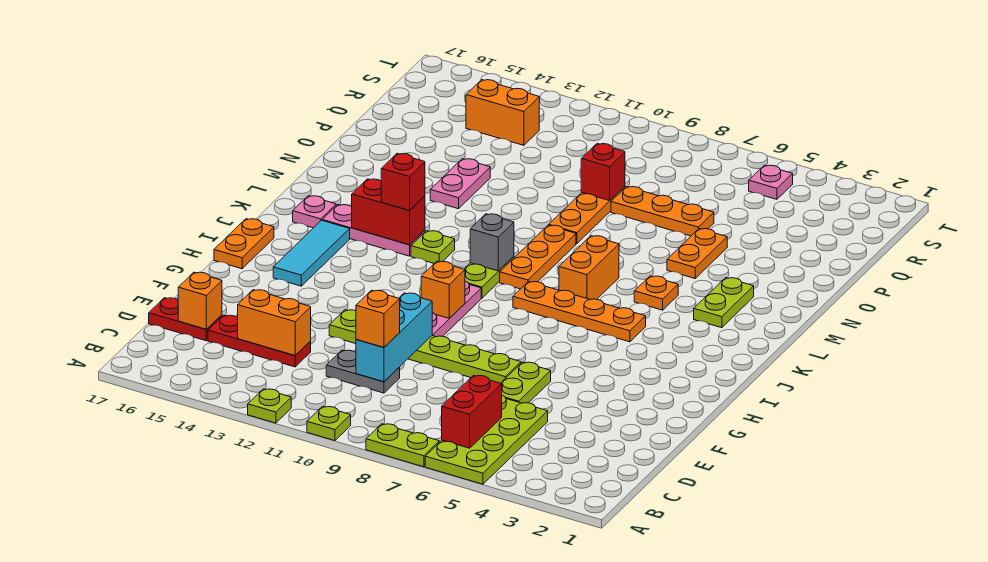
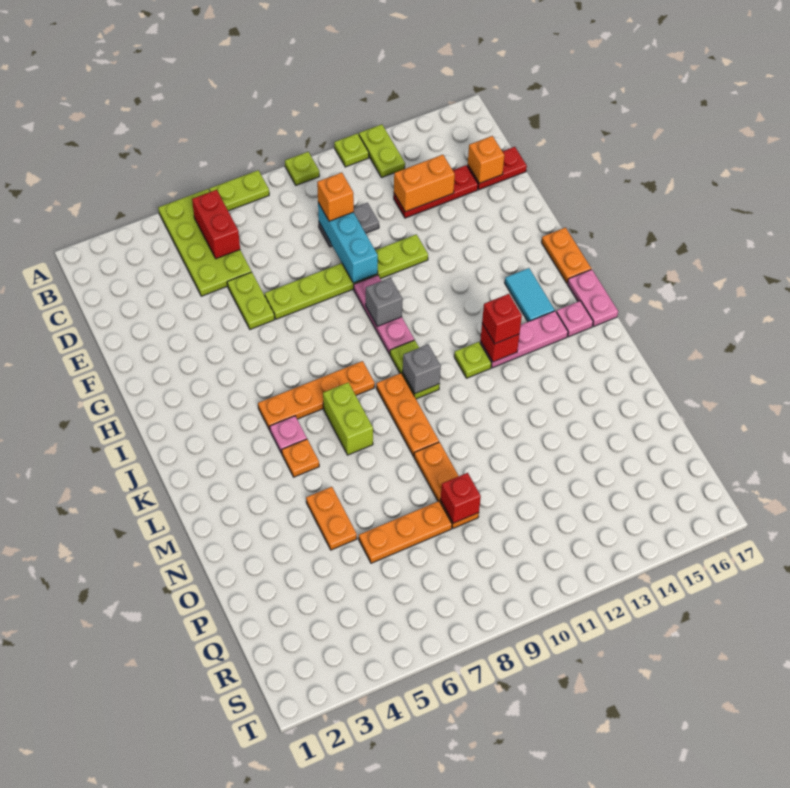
orange brick H10 level 2 -> grey brick H10 level 2
cyan tile H15:J15 level 1 -> cyan tile I15:J15 level 1
orange brick K7:L7 level 1 -> lime brick K7:L7 level 1
red brick K13:K14 level 2 -> red brick K13 level 2
lime plate L3:M3 level 1 -> lime plate A13:B13 level 1
pink plate N13:O13 level 1 -> pink plate J17:K17 level 1
orange brick R13:R14 level 1 -> none
pink plate S5 level 1 -> pink plate K5 level 1

